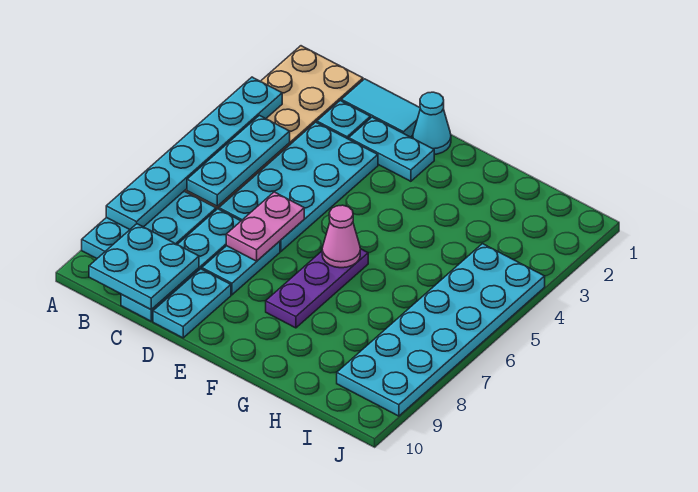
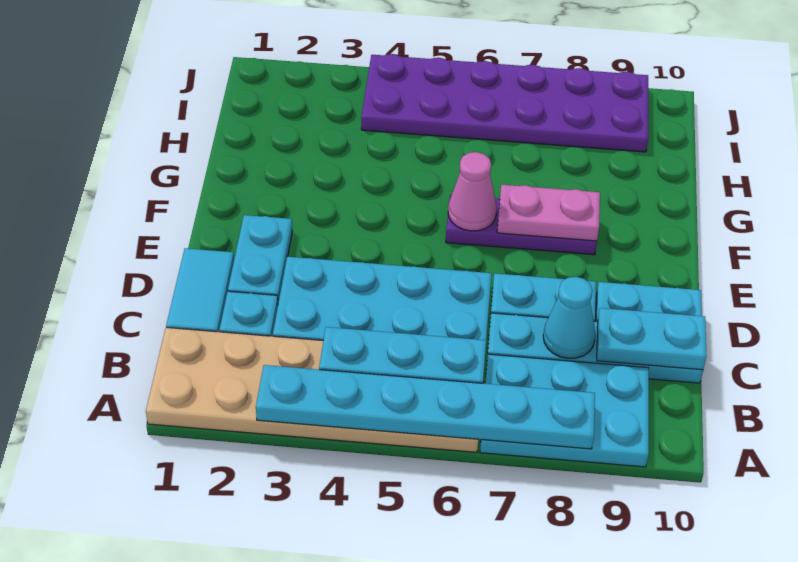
cyan plate B9:C10 level 2 -> cyan plate C9:C10 level 2
pink plate D6:D7 level 2 -> pink plate F7:F8 level 2
cyan cone E1 level 1 -> cyan cone C8 level 2
cyan plate I4:J9 level 1 -> purple plate I4:J9 level 1

